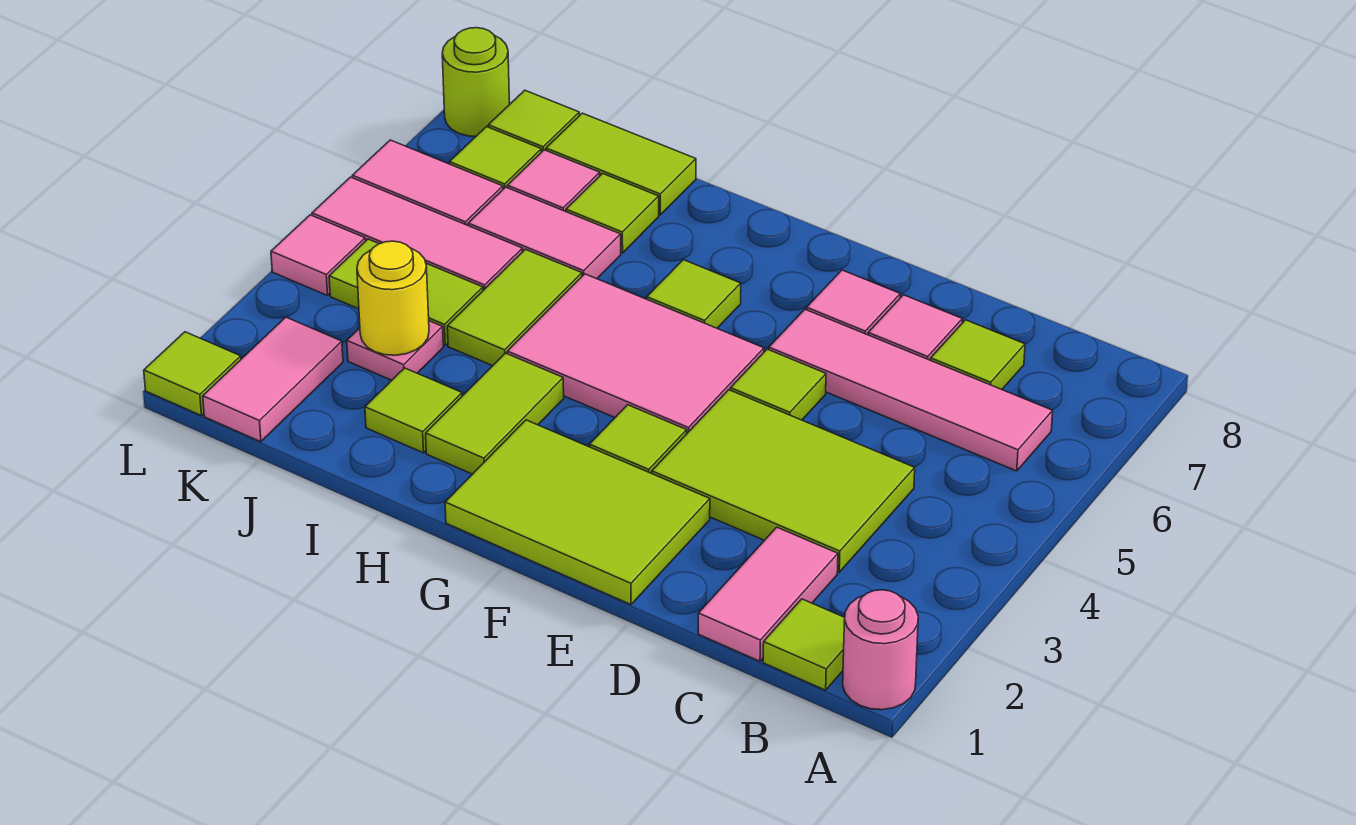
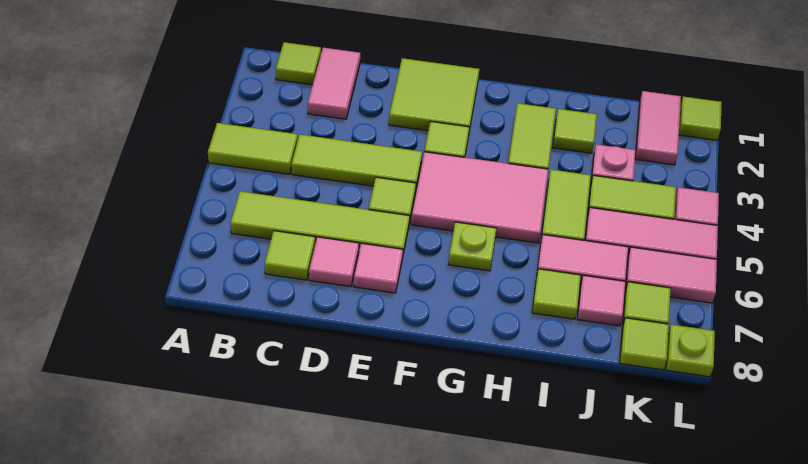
pink round brick A1 level 1 -> none
pink tile B6:E6 level 1 -> lime tile B6:E6 level 1
lime tile C3:E4 level 1 -> lime tile C4:E4 level 1
lime tile E1:G2 level 1 -> lime tile E1:F2 level 1
lime tile G6 level 1 -> lime plate G6 level 1
lime tile I8:J8 level 1 -> lime tile A4:B4 level 1
yellow round brick J3 level 2 -> none
lime round brick L8 level 1 -> lime plate L8 level 1

